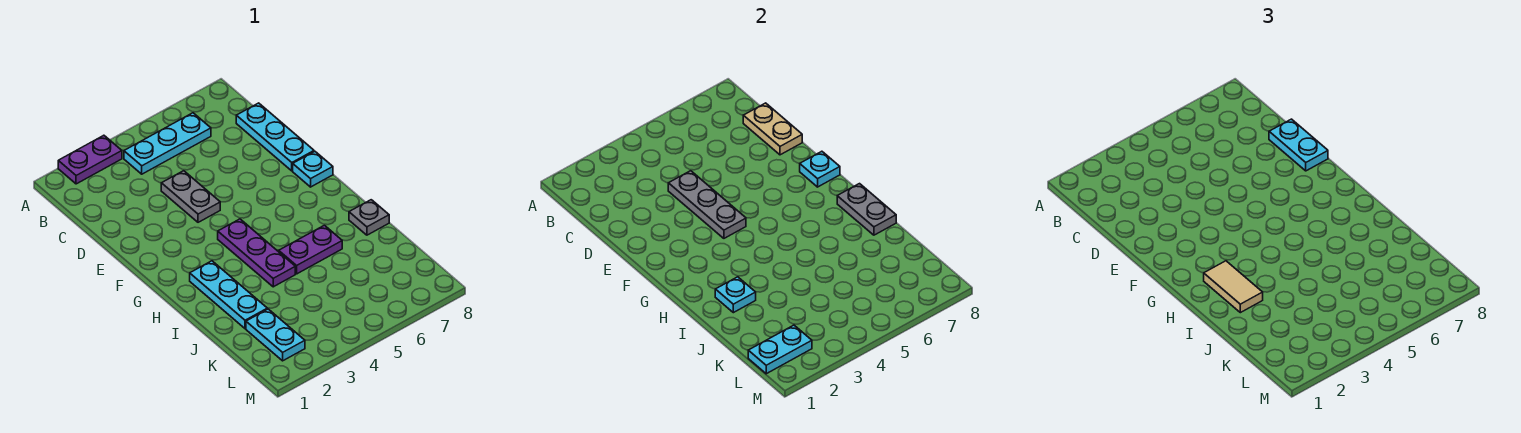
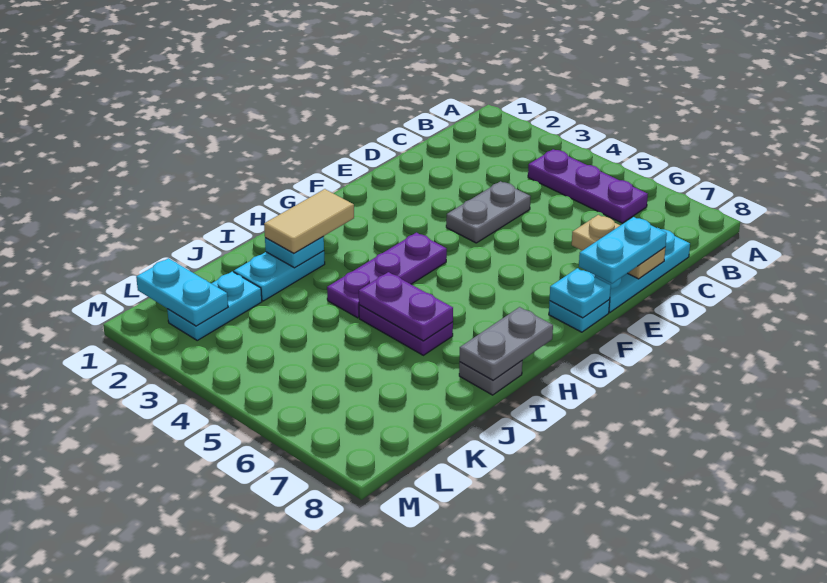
purple plate A2:A3 level 1 -> purple plate I5:I6 level 2
cyan plate B4:B6 level 1 -> purple plate B4:B6 level 1
tan plate C8:D8 level 2 -> tan plate D7:D8 level 2
grey plate D4:F4 level 2 -> none
cyan plate H2:J2 level 1 -> cyan plate I2:J2 level 1

